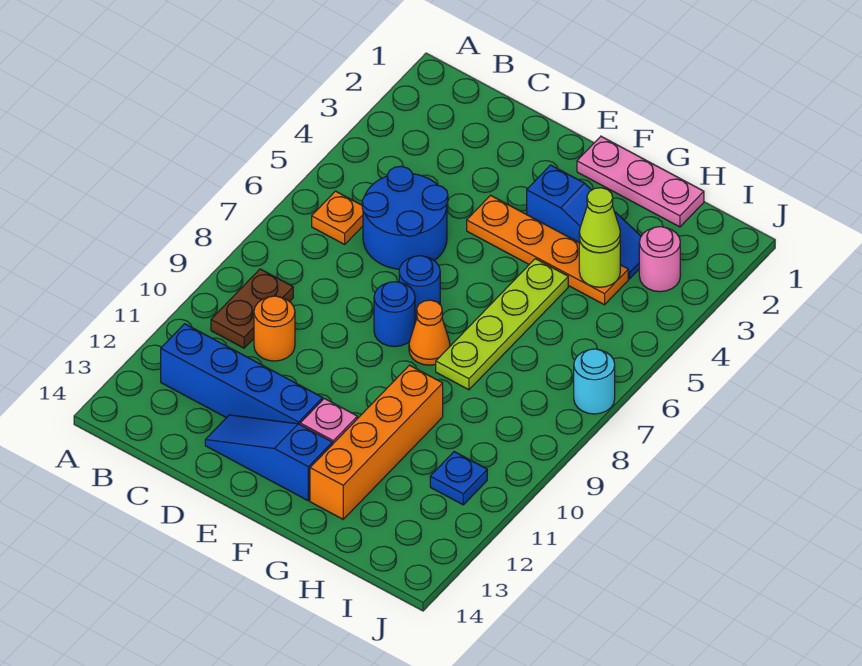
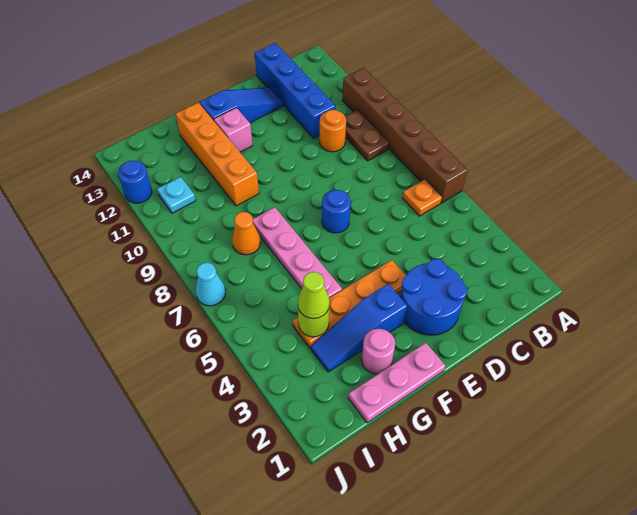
none -> brown brick A6:A11 level 1
blue brick B12:E12 level 1 -> blue brick C11:C14 level 1
blue round brick C5:D6 level 1 -> blue round brick D2:E3 level 1
blue round brick E8 level 1 -> blue round brick J12 level 1
orange cone F8 level 1 -> orange cone H8 level 1
lime plate G5:G8 level 1 -> pink plate G5:G8 level 1
pink round brick I3 level 1 -> pink round brick G2 level 1
blue plate I11 level 1 -> cyan plate I11 level 1
cyan round brick J7 level 1 -> cyan cone J7 level 1

